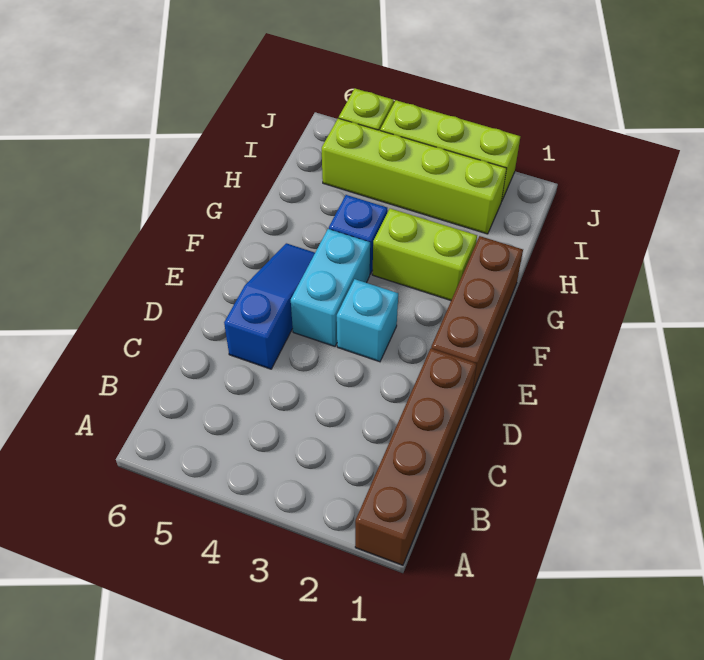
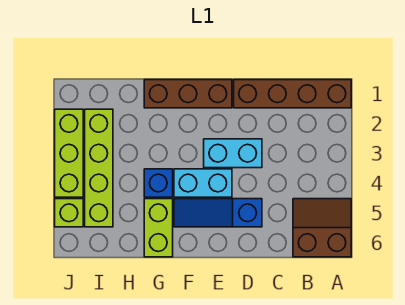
none -> brown slope A5:B6 level 1 top 6
cyan brick E3 level 1 -> cyan brick D3:E3 level 1
lime brick G2:G3 level 1 -> lime brick G5:G6 level 1

